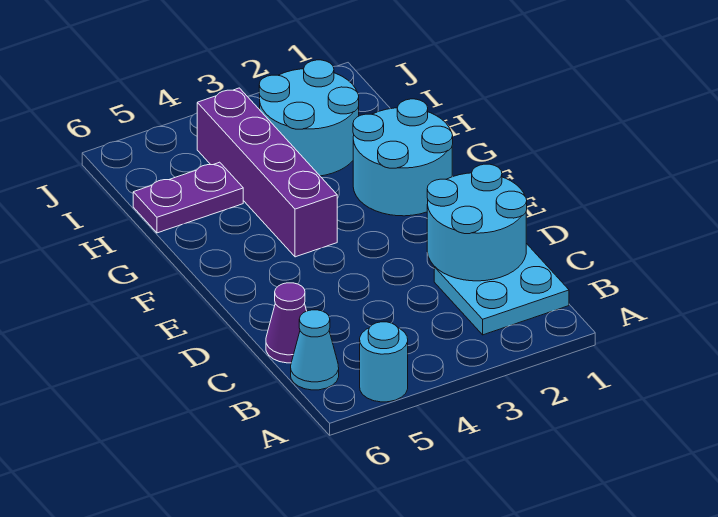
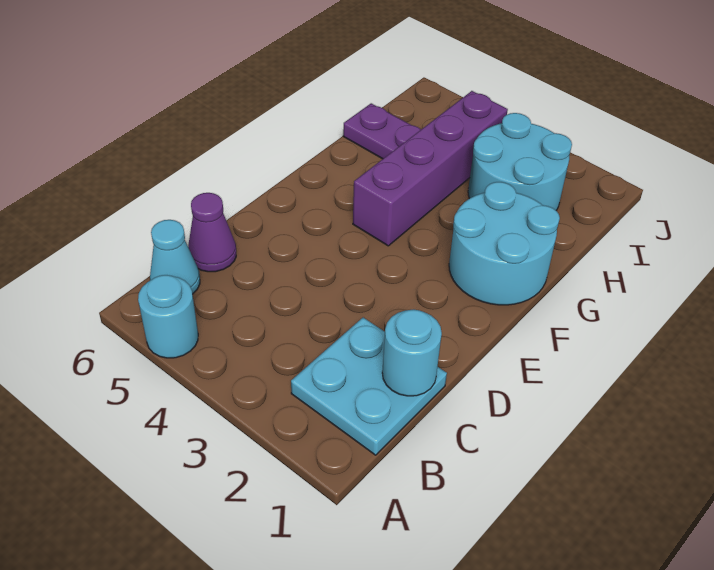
cyan round brick C1:D2 level 2 -> cyan round brick C1 level 2

